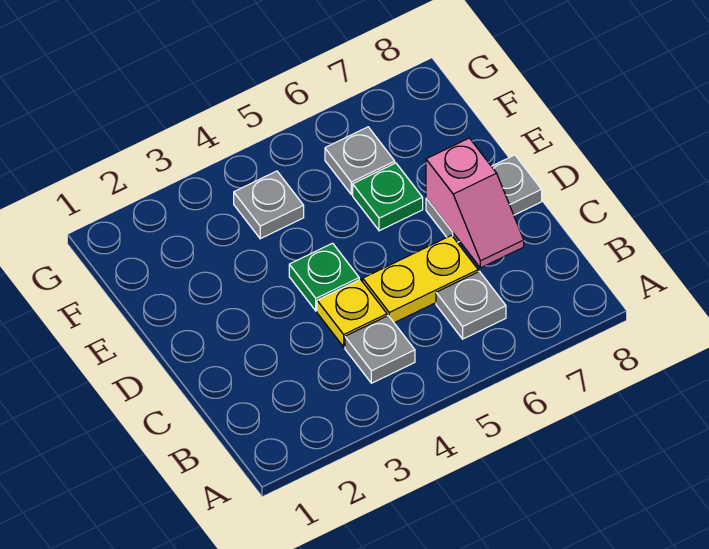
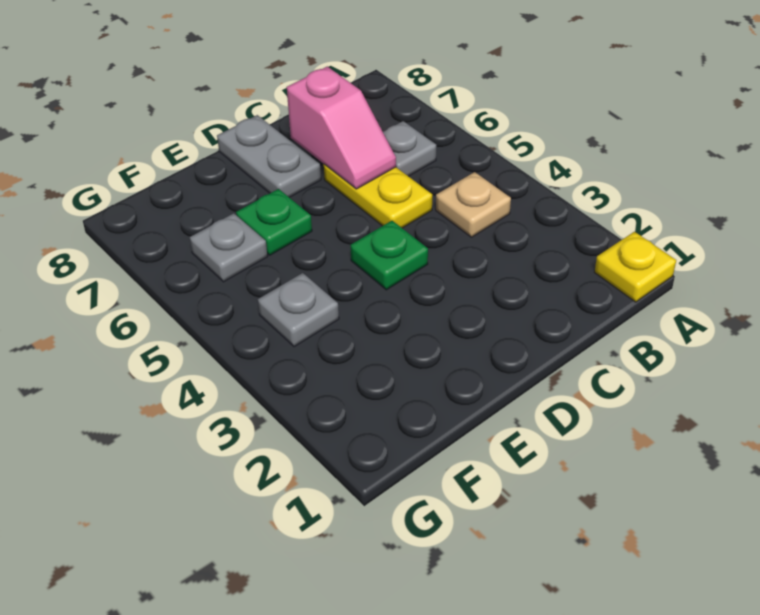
grey plate B4 level 1 -> tan plate B4 level 1
yellow plate C4 level 1 -> yellow plate A1 level 1
pink slope C7:D7 level 2 top D -> pink slope C6:C7 level 2 top 7

